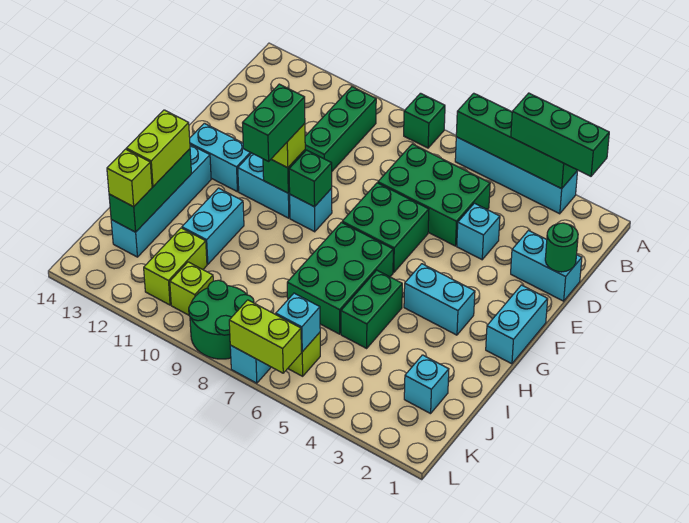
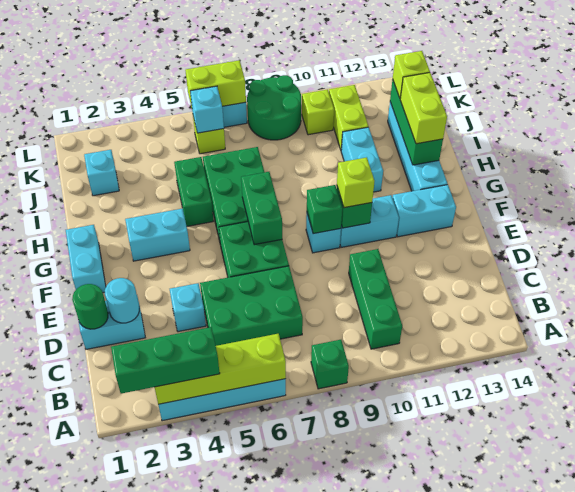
green brick A3:A6 level 2 -> lime brick A3:A6 level 2
none -> cyan round brick D2 level 2
green brick F10:G10 level 4 -> green brick F7:G7 level 2

